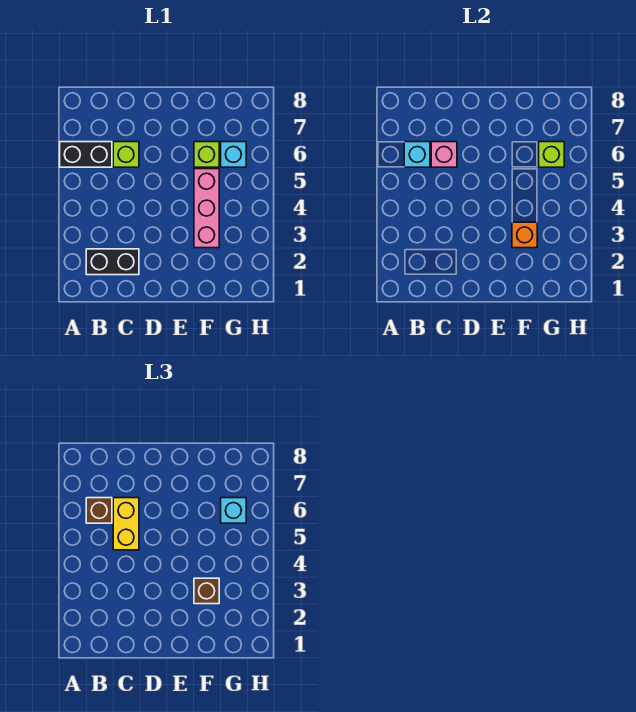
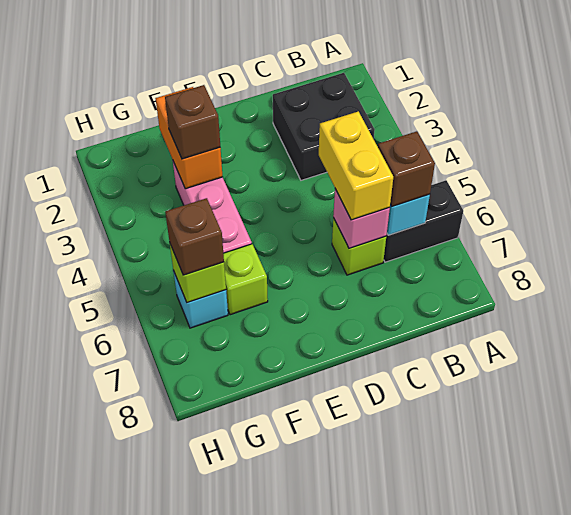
black brick B2:C2 level 1 -> black brick B2:C3 level 1
orange brick F3 level 2 -> orange brick F2:F3 level 2
cyan brick G6 level 3 -> brown brick G6 level 3

